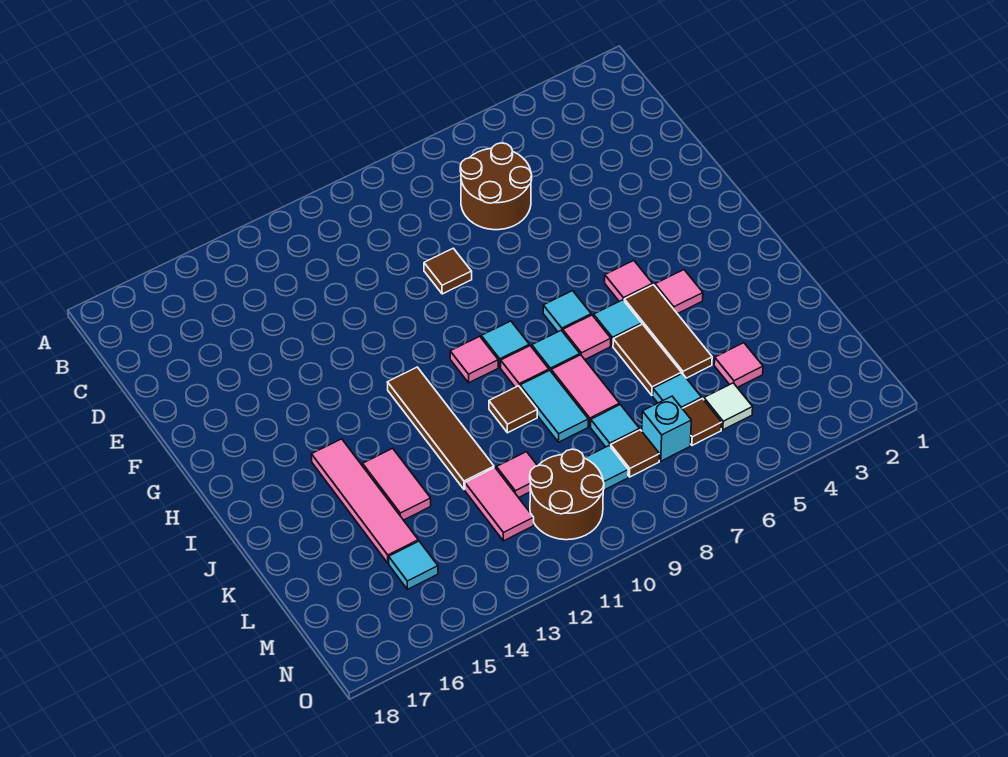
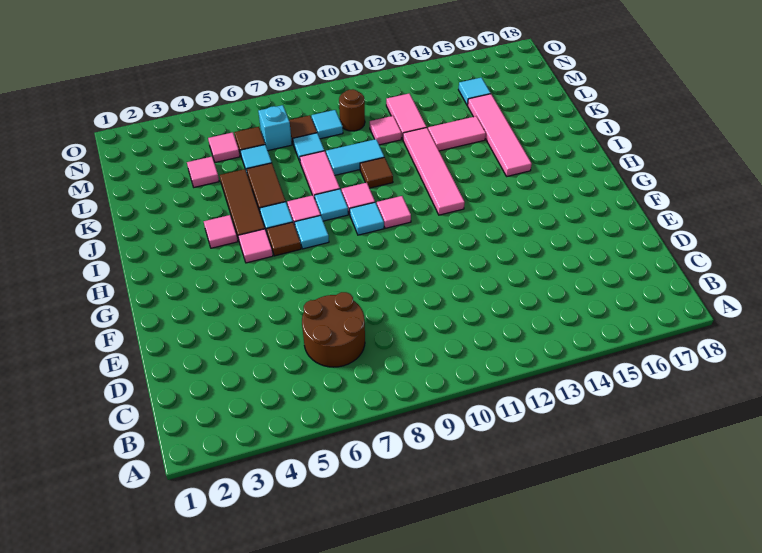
brown tile E9 level 1 -> brown tile H6 level 1
brown tile H12:K12 level 1 -> pink tile H12:K12 level 1
cyan tile J9:K9 level 1 -> cyan tile K9:K10 level 1
pink tile J14:K14 level 1 -> pink tile K13:K14 level 1
white tile M5 level 1 -> pink tile M5 level 1
brown round brick M10:N11 level 1 -> brown round brick M10 level 1

